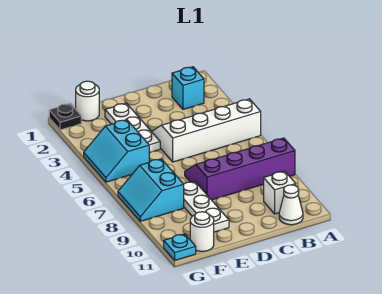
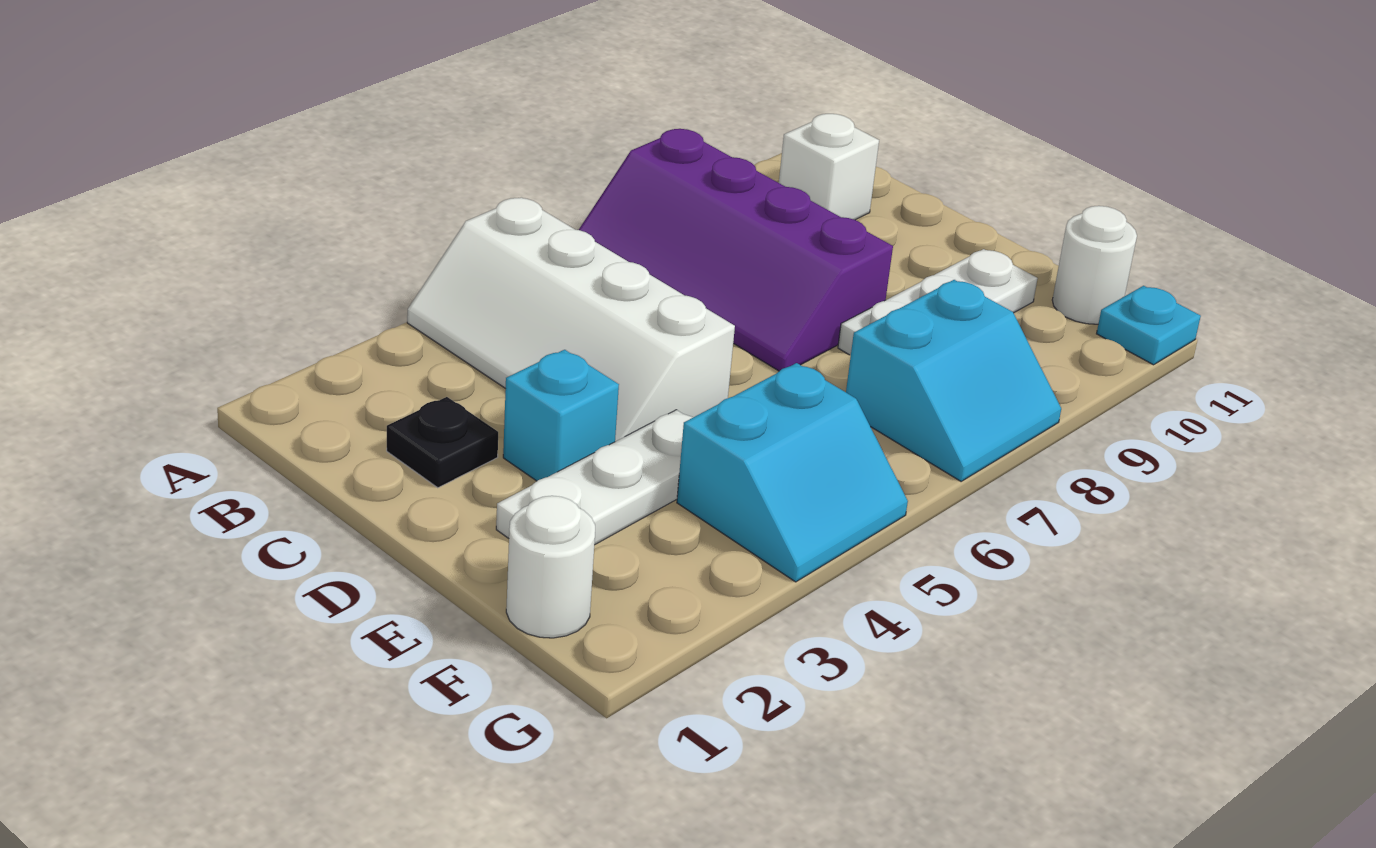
cyan brick B2 level 1 -> cyan brick D3 level 1
white cone B11 level 1 -> none
black plate G1 level 1 -> black plate C2 level 1

